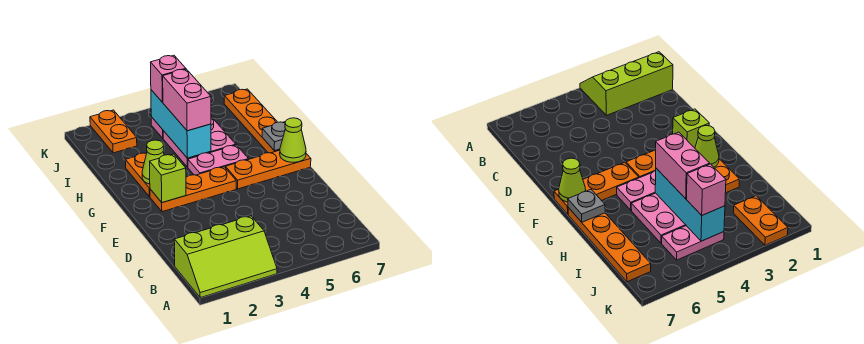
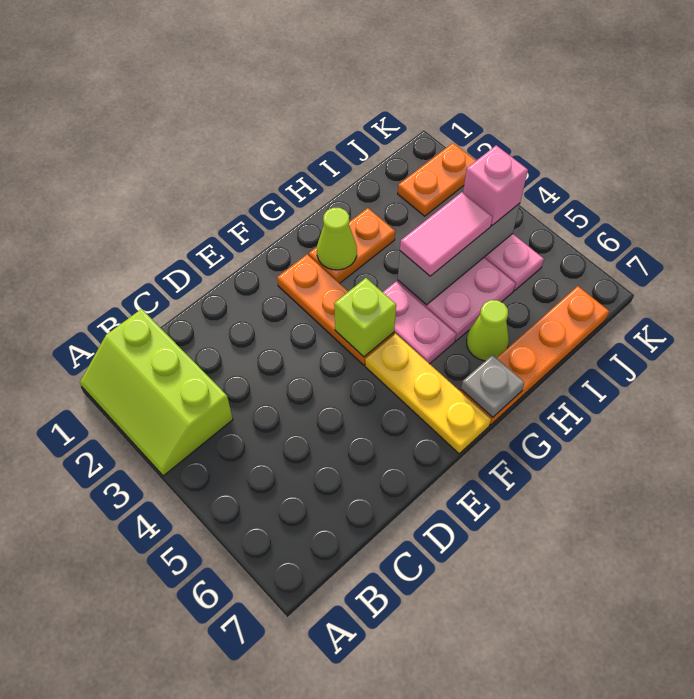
lime brick F2 level 2 -> lime brick F4 level 2
orange plate F5:F7 level 1 -> yellow plate F5:F7 level 1
lime cone F7 level 2 -> lime cone H6 level 1
cyan brick H4:J4 level 2 -> grey brick H4:J4 level 2
pink brick H4:I4 level 3 -> pink tile H4:I4 level 3

